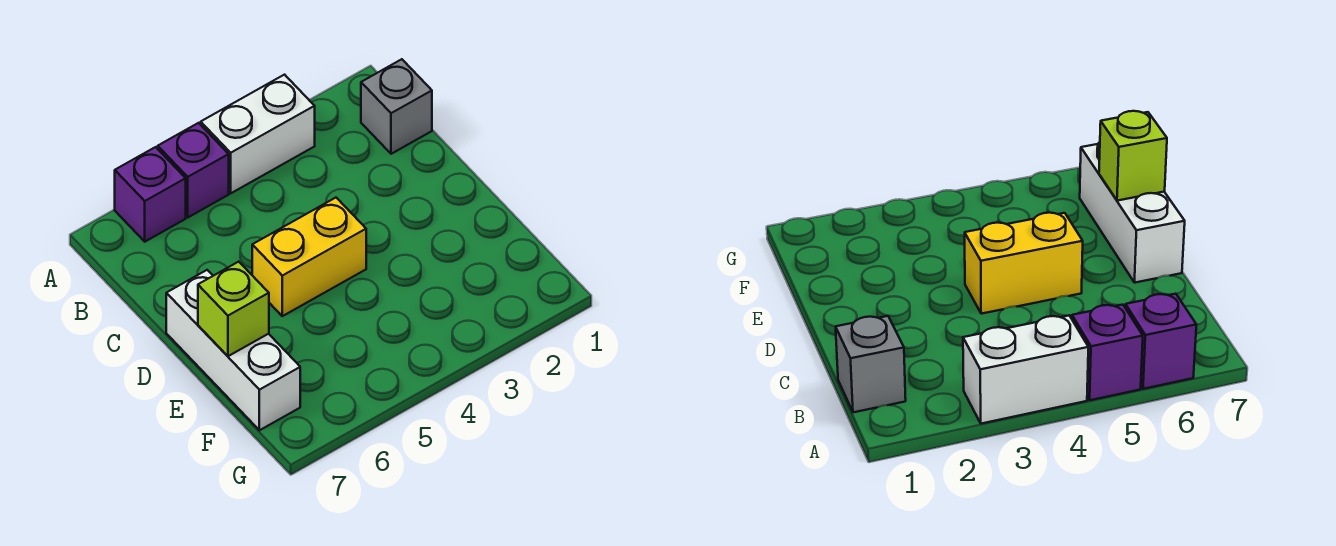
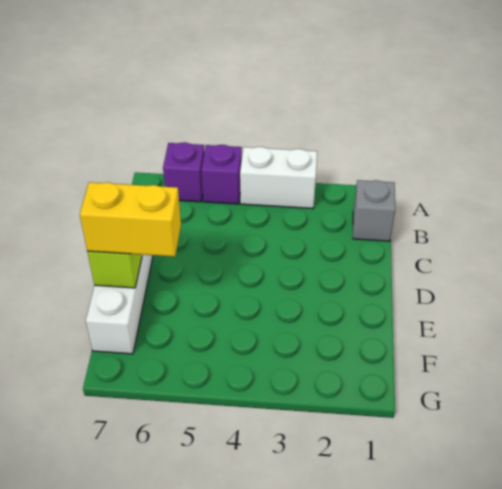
yellow brick D4:D5 level 1 -> yellow brick E6:E7 level 3

